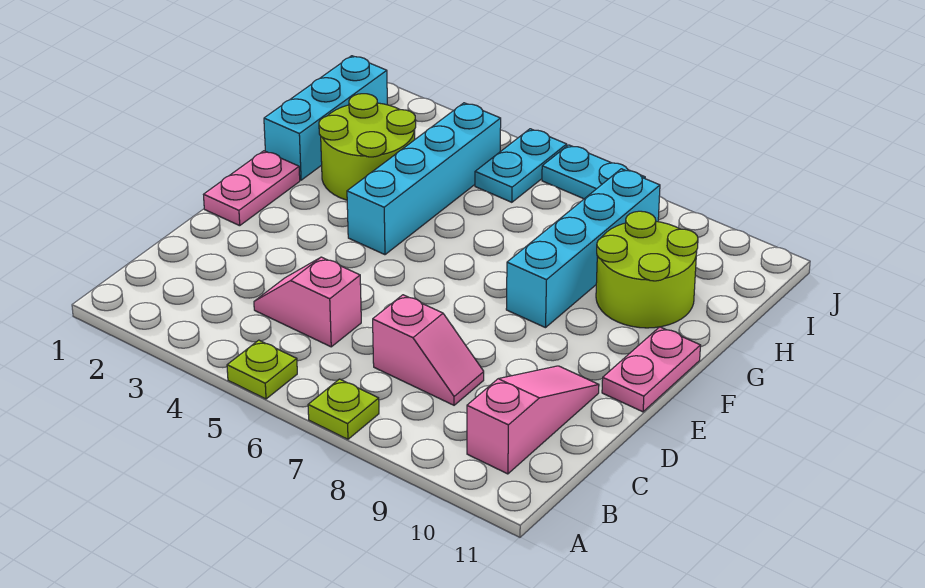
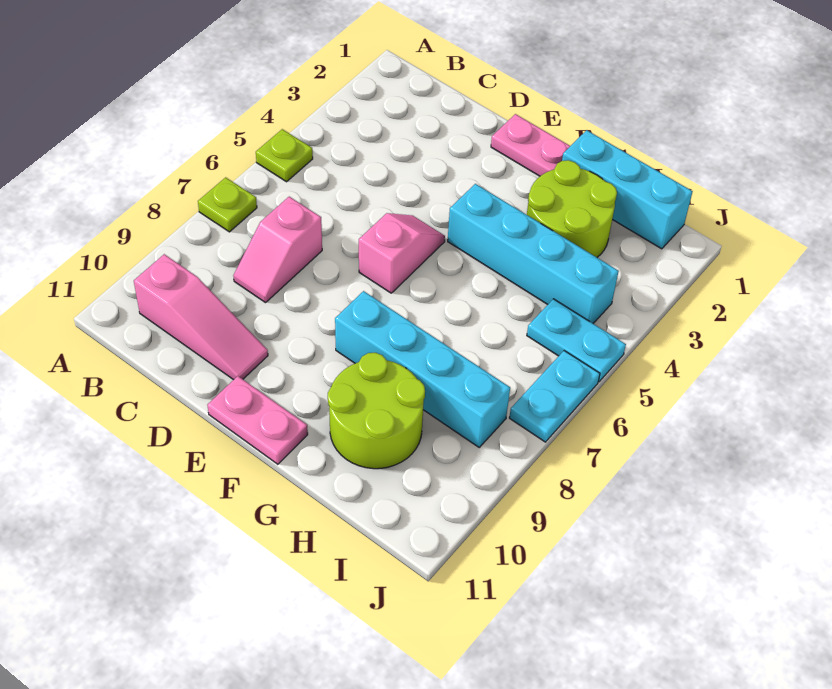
pink slope C4:C5 level 1 top 5 -> pink slope E5:E6 level 1 top 6

